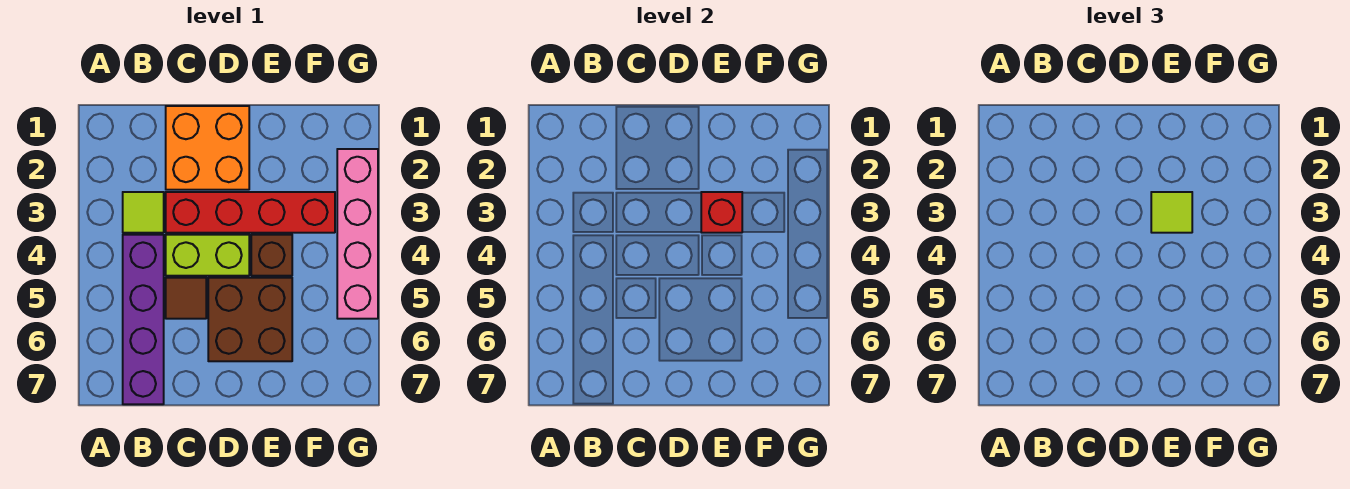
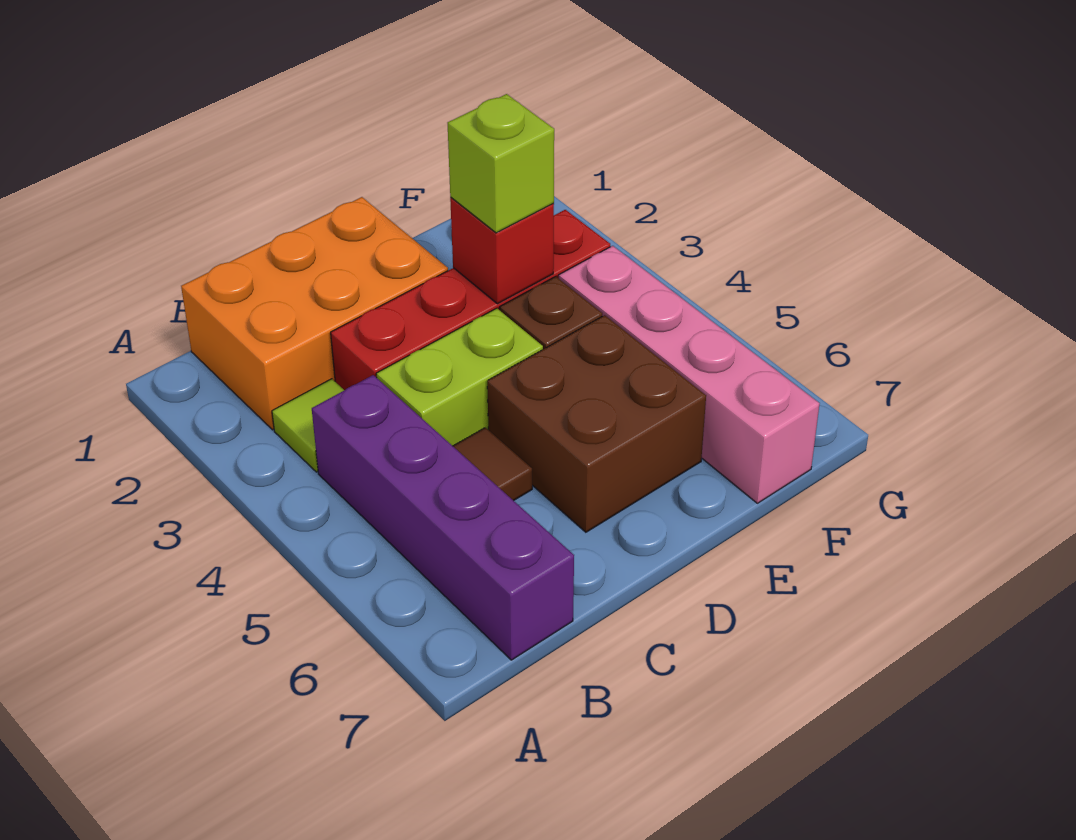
orange brick C1:D2 level 1 -> orange brick B1:D2 level 1
lime tile E3 level 3 -> lime brick E3 level 3
pink brick G2:G5 level 1 -> pink brick F4:F7 level 1

